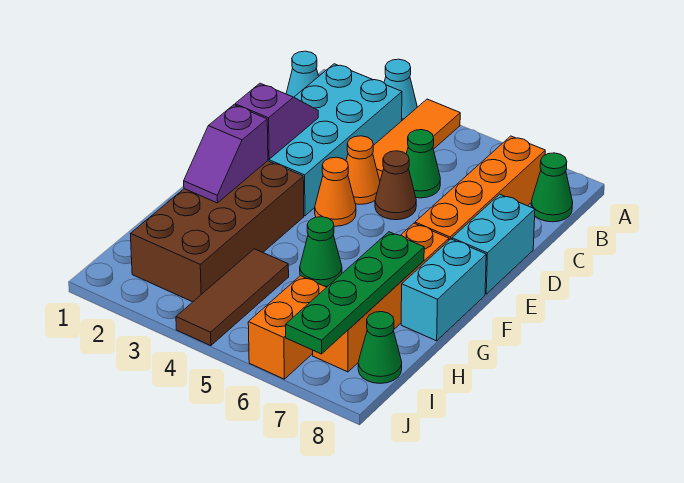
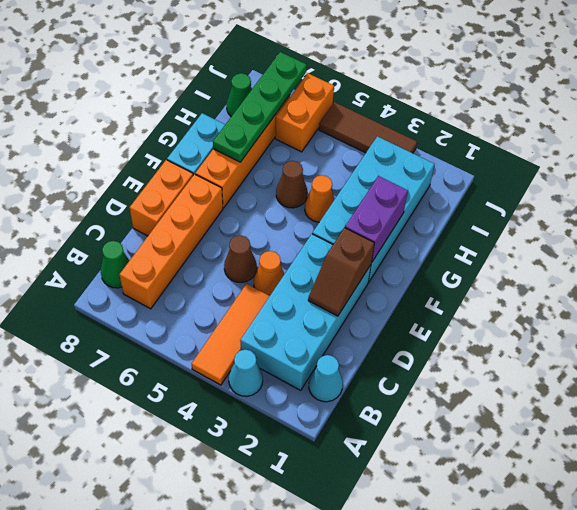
green cone C5 level 1 -> none
purple slope D2:E2 level 2 top E -> brown slope D2:E2 level 2 top E
cyan brick D8:E8 level 1 -> orange brick D8:E8 level 1
orange cone E4 level 1 -> orange cone G4 level 1
brown brick F2:I3 level 1 -> cyan brick F2:I3 level 1
purple slope F2:G2 level 2 top F -> purple brick F2:G2 level 2
green cone G5 level 1 -> brown cone G5 level 1
brown tile H4:J4 level 1 -> brown tile J3:J5 level 1

